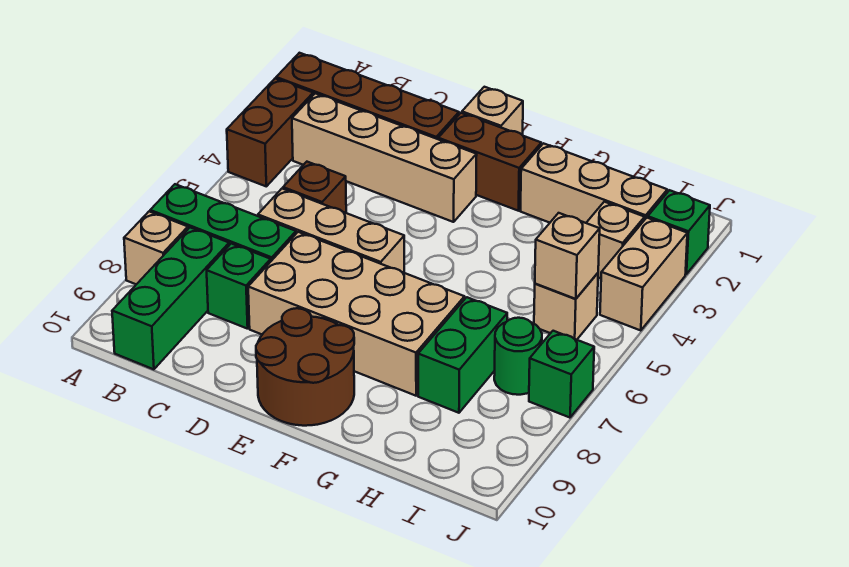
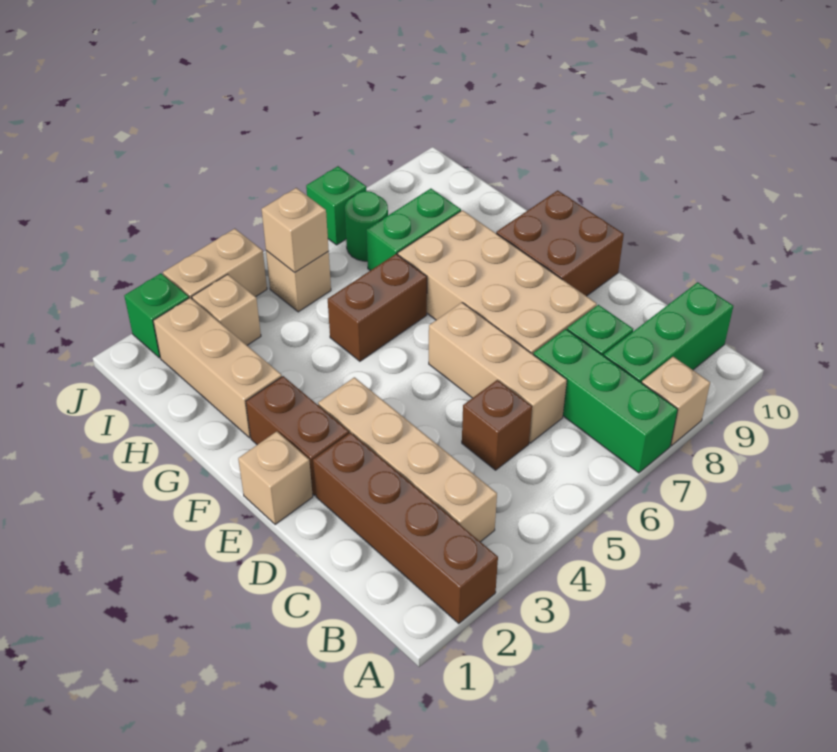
brown brick A3:A4 level 1 -> brown brick G5:G6 level 1
brown round brick E9:F10 level 1 -> brown brick E9:F10 level 1

